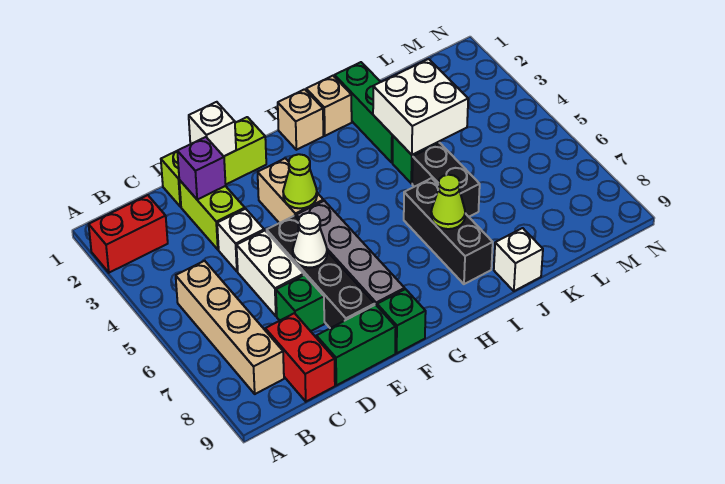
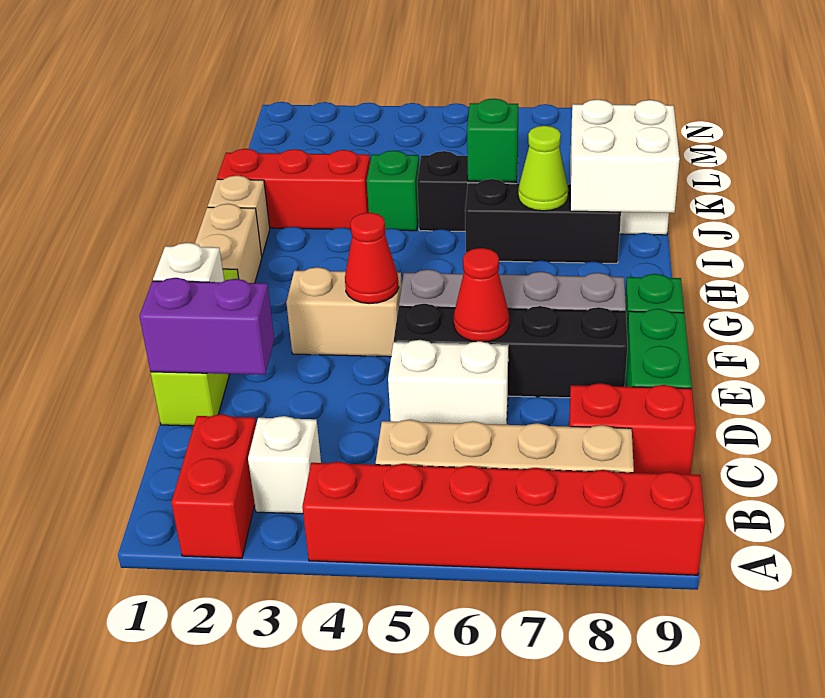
none -> red brick A4:A9 level 1
lime brick D2:D3 level 1 -> none
purple brick D2 level 2 -> purple brick D1:D2 level 2
white brick D4 level 1 -> white brick B3 level 1
green brick D7 level 1 -> green brick J6 level 2
white cone E6 level 2 -> red cone E6 level 2
lime cone F4 level 2 -> red cone F4 level 2
tan brick H1 level 1 -> tan brick G1:H1 level 1
green brick J1:J3 level 1 -> red brick J1:J3 level 1
white brick J3:K4 level 2 -> white brick I8:J9 level 2

